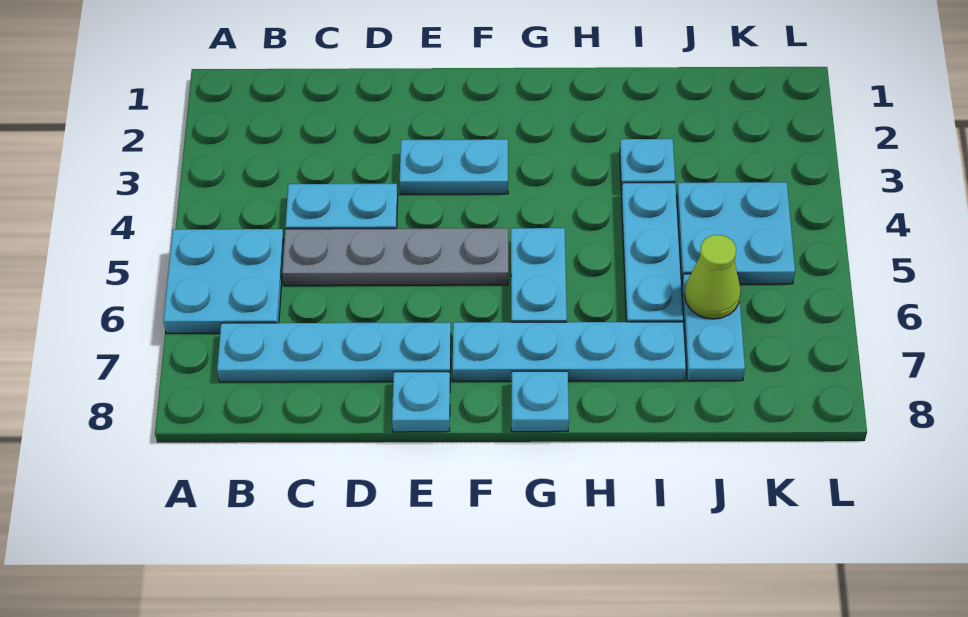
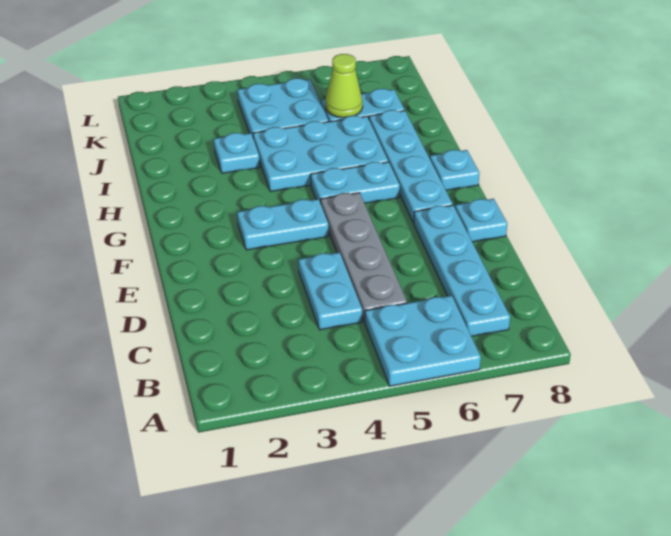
cyan plate E3:F3 level 1 -> cyan plate F3:F4 level 1
cyan plate I4:I6 level 1 -> cyan plate H4:I6 level 1

